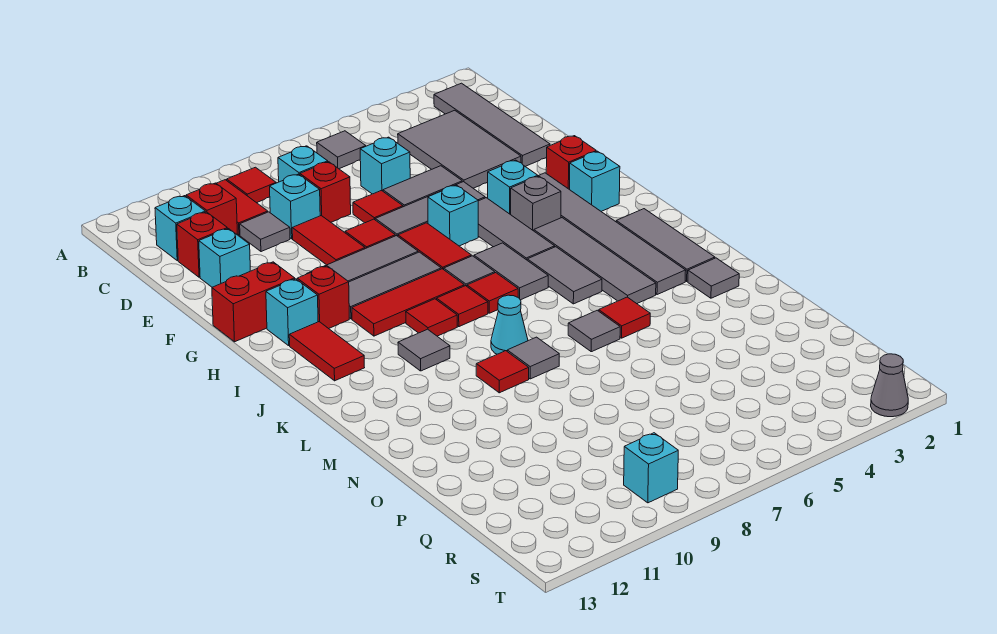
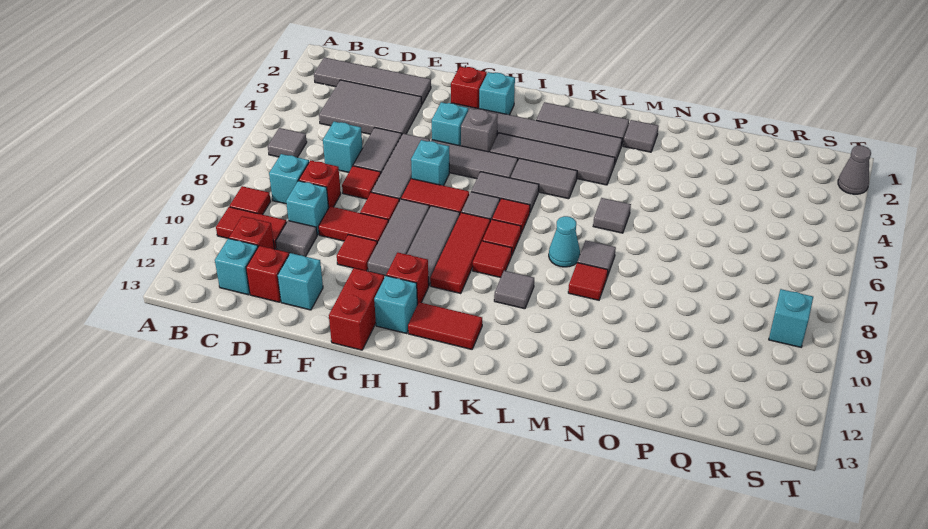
red tile M5 level 1 -> red tile F10 level 1

